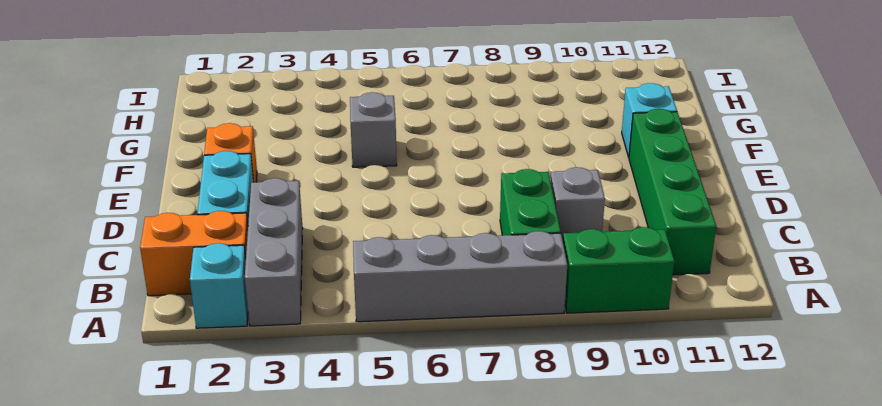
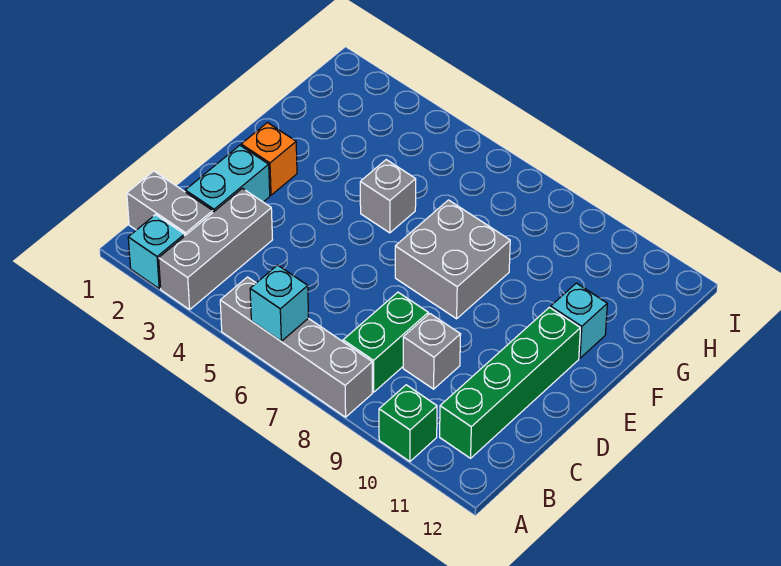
none -> cyan brick A6 level 2
green brick A9:A10 level 1 -> green brick A10 level 1
orange brick B1:B2 level 1 -> grey brick B1:B2 level 1
none -> grey brick E7:F8 level 1

